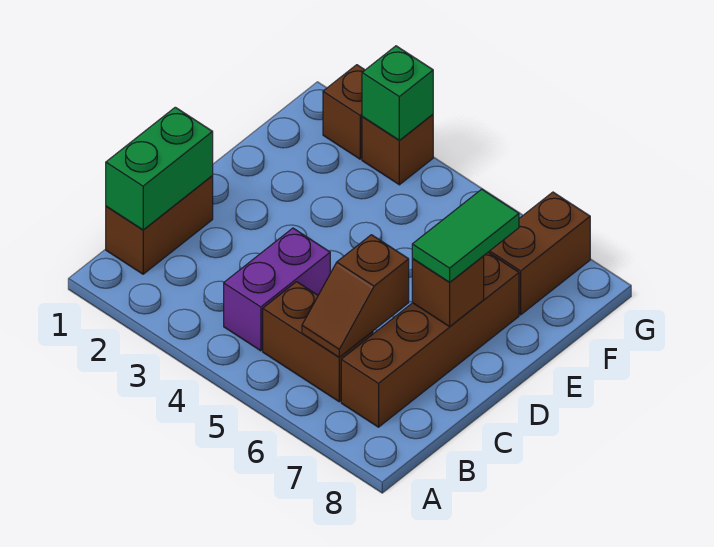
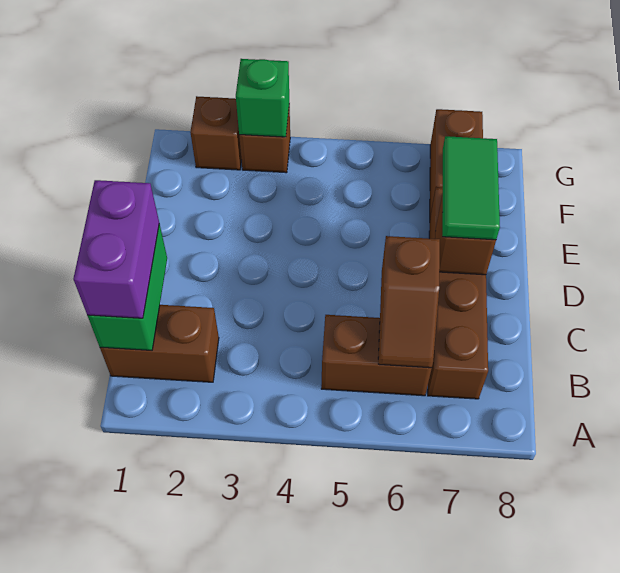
brown brick B1:C1 level 1 -> brown brick B1:B2 level 1
purple brick B4:C4 level 1 -> purple brick B1:C1 level 3

